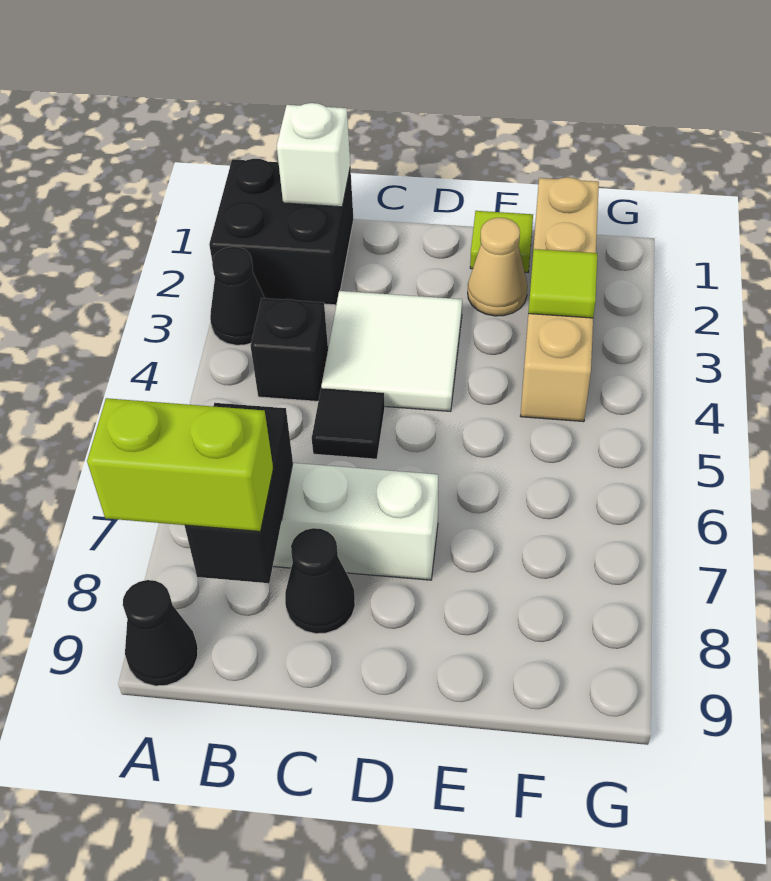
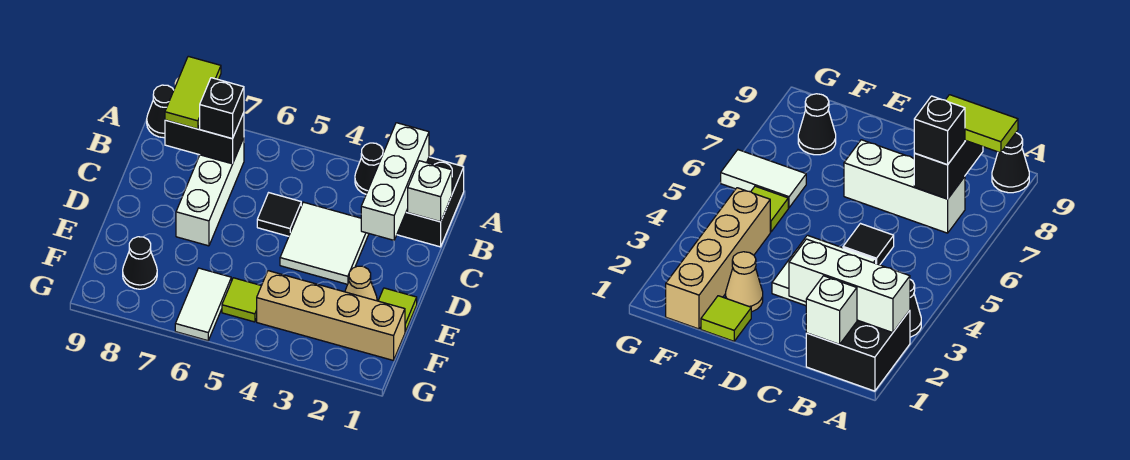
none -> white brick A2:C2 level 2
lime brick A8:B8 level 3 -> lime tile A8:B8 level 3
black brick B4 level 1 -> black brick B7 level 3
black cone C8 level 1 -> black cone F8 level 1
lime tile F3 level 2 -> lime tile F5 level 1
none -> white tile F6:G6 level 1

